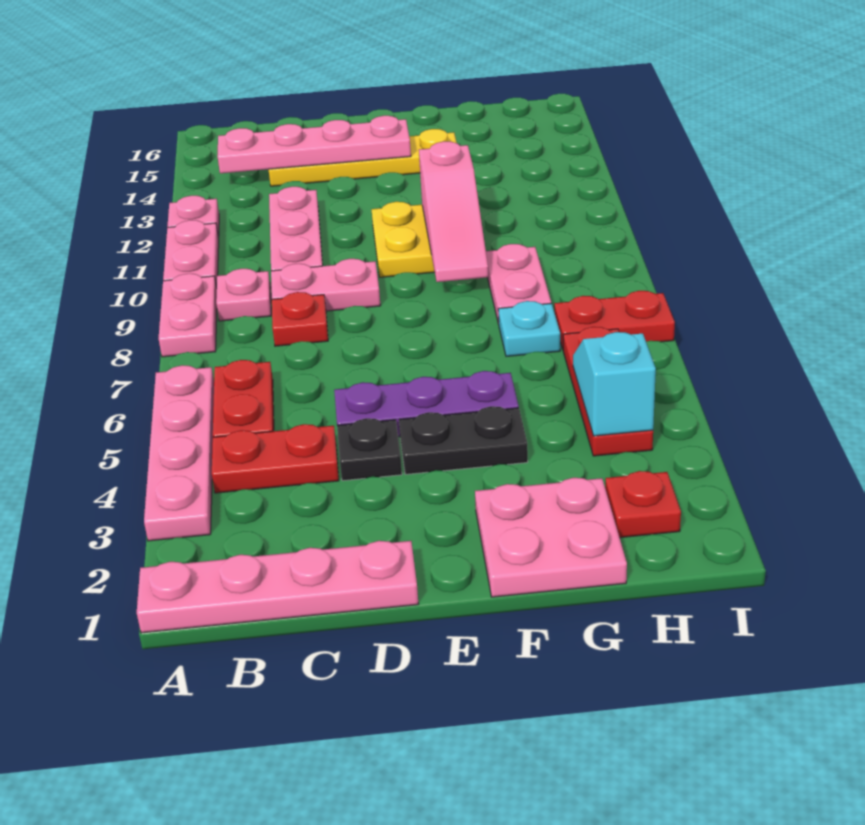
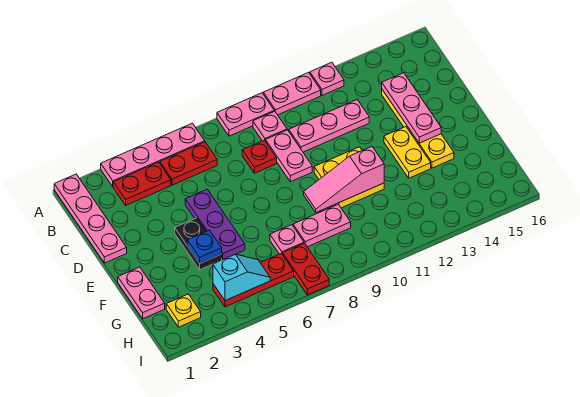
red plate B4:C4 level 1 -> red plate B3:B4 level 1
pink plate B14:E14 level 2 -> pink plate C14:E14 level 2
black plate D4 level 1 -> none
none -> yellow plate E13:F13 level 1
pink plate F1:G2 level 1 -> pink plate F1:G1 level 1
none -> blue plate F4 level 2
cyan plate G7 level 1 -> pink plate G7 level 1
red plate H2 level 1 -> yellow plate H2 level 1

